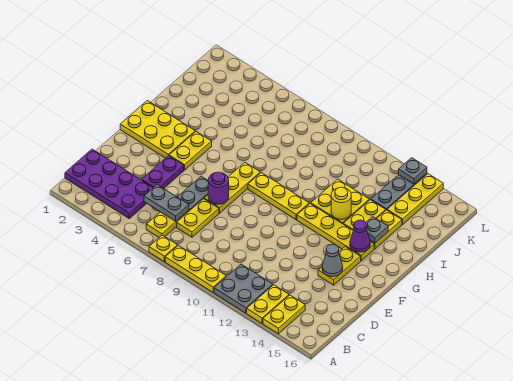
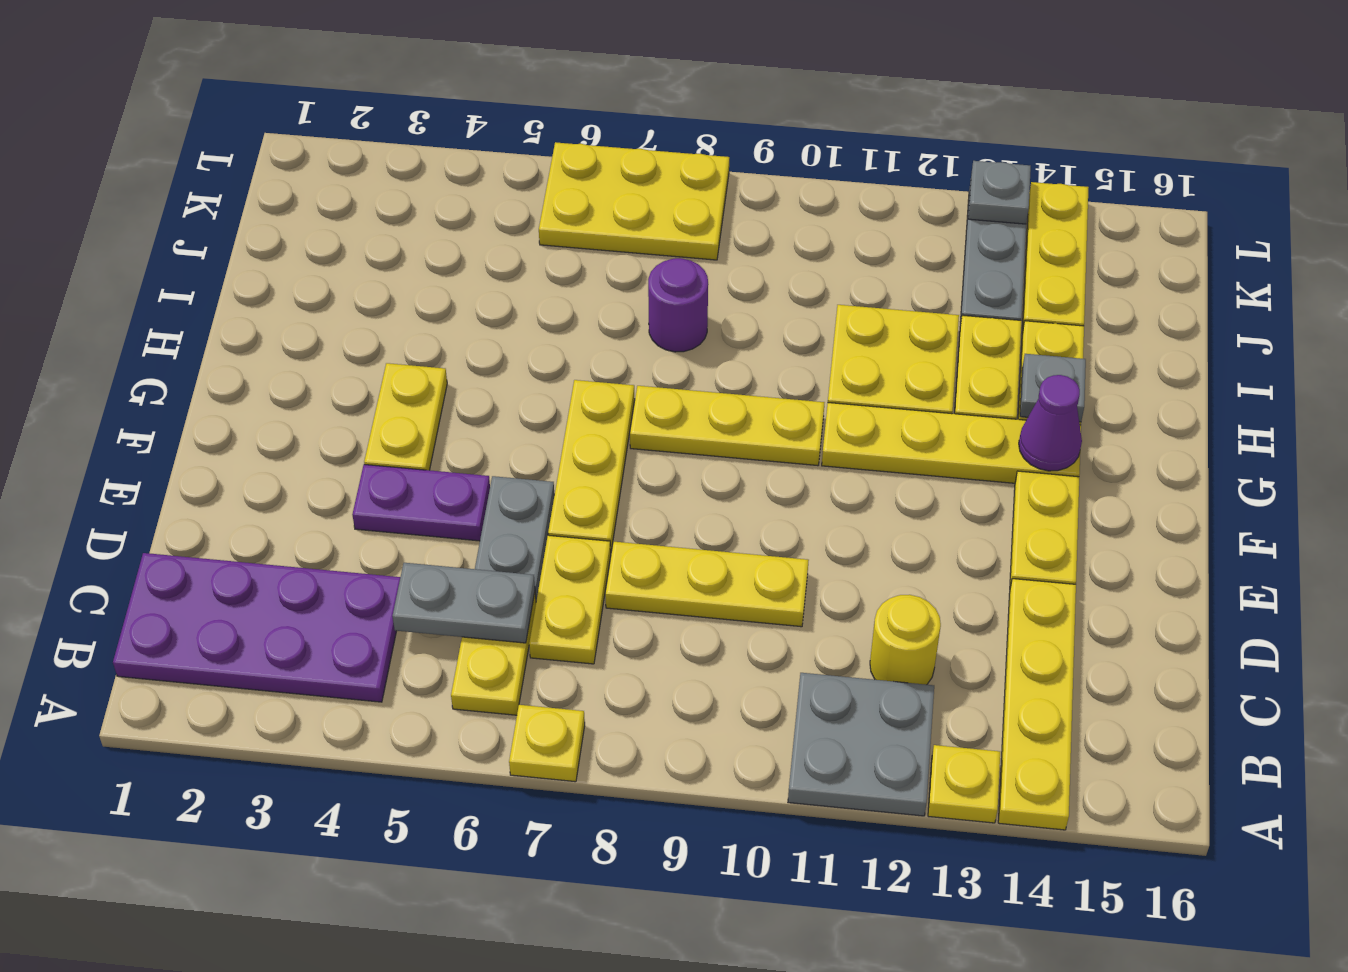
yellow plate A8:A10 level 1 -> yellow plate D8:D10 level 1
yellow plate A13:B13 level 1 -> yellow plate A13 level 1
yellow plate A14:B14 level 1 -> yellow plate A14:D14 level 1
purple plate D4:E4 level 1 -> purple plate E4:E5 level 1
purple round brick E7 level 2 -> purple round brick I8 level 1
grey cone E14 level 2 -> none
yellow plate F1:G3 level 1 -> yellow plate K6:L8 level 1
yellow round brick H12 level 2 -> yellow round brick C12 level 1

